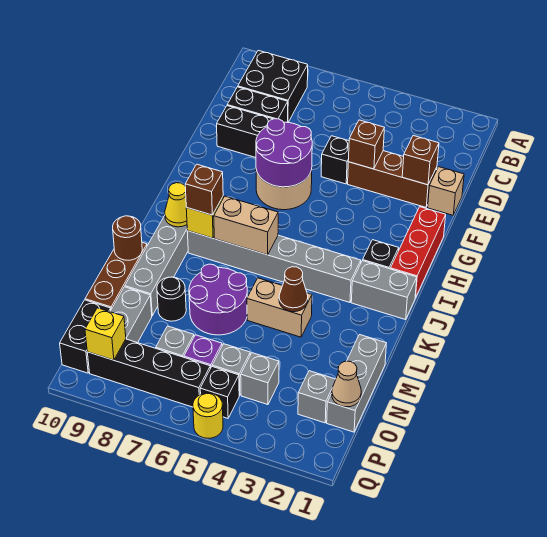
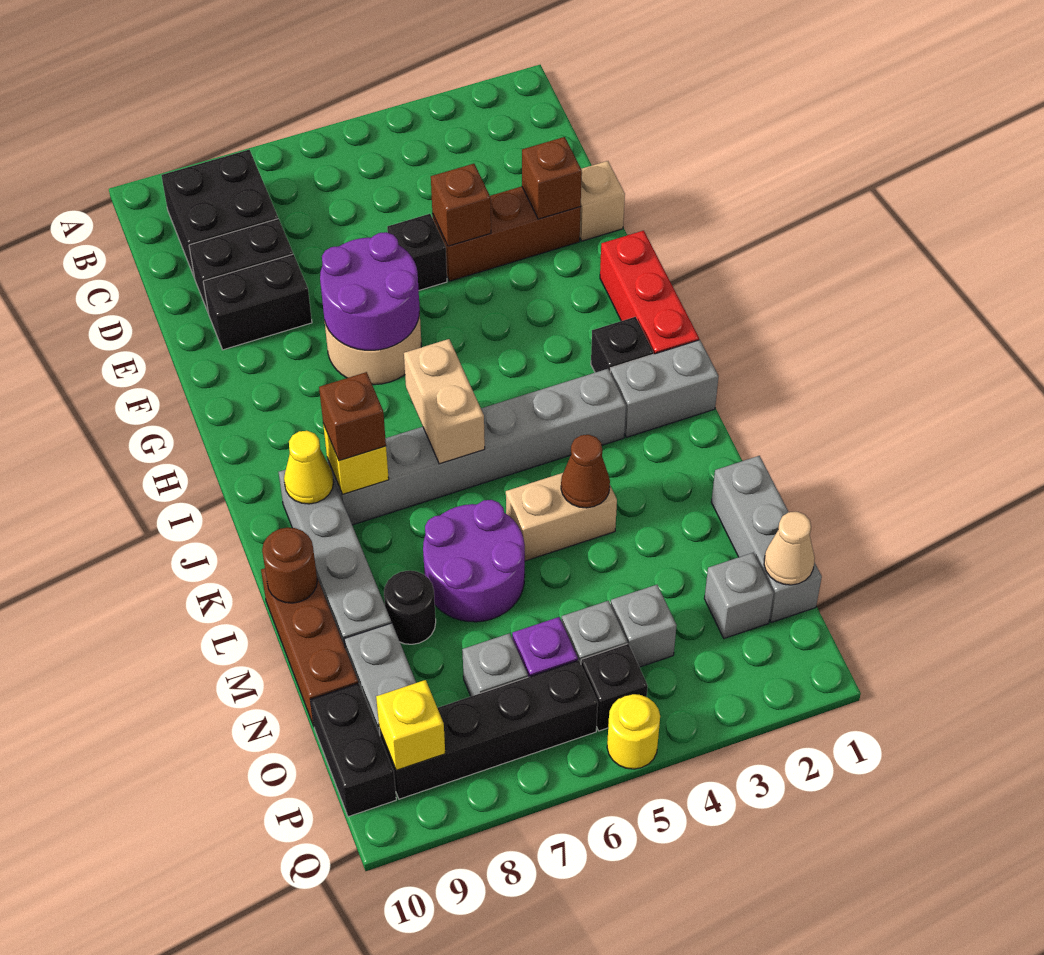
tan brick J6:J7 level 2 -> tan brick I6:J6 level 2

